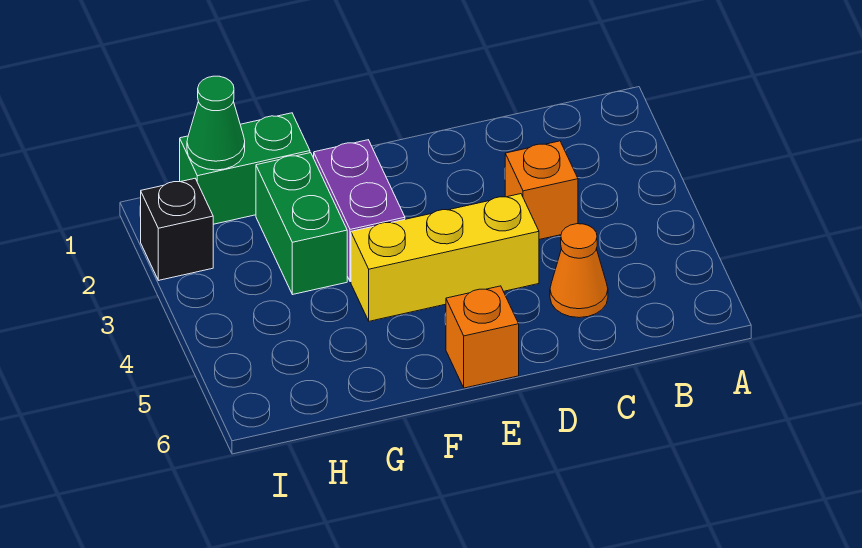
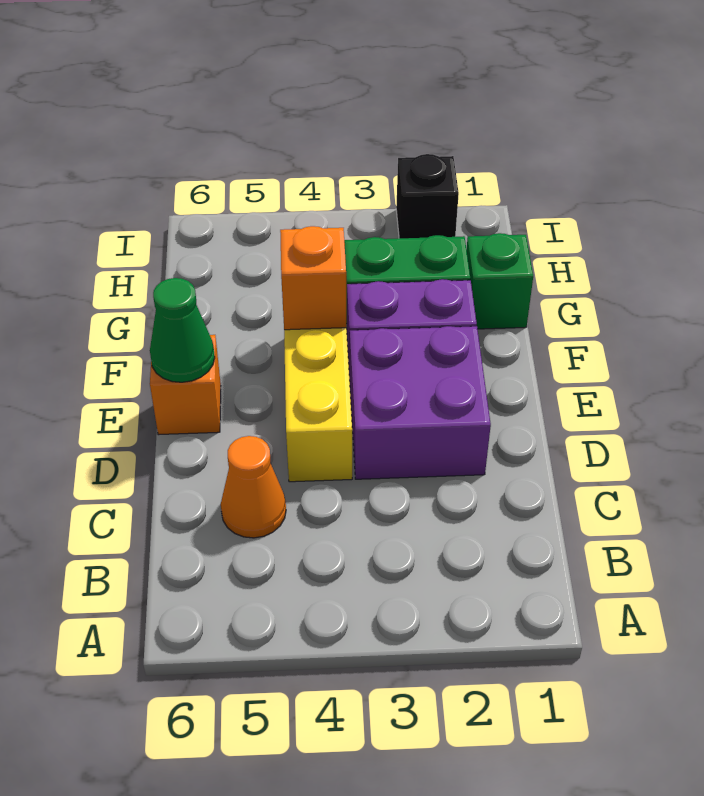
orange brick C3 level 1 -> orange brick F4 level 2
none -> purple brick D2:E3 level 1
green brick G1:H1 level 1 -> green brick G1 level 1
green cone H1 level 2 -> green cone E6 level 2

